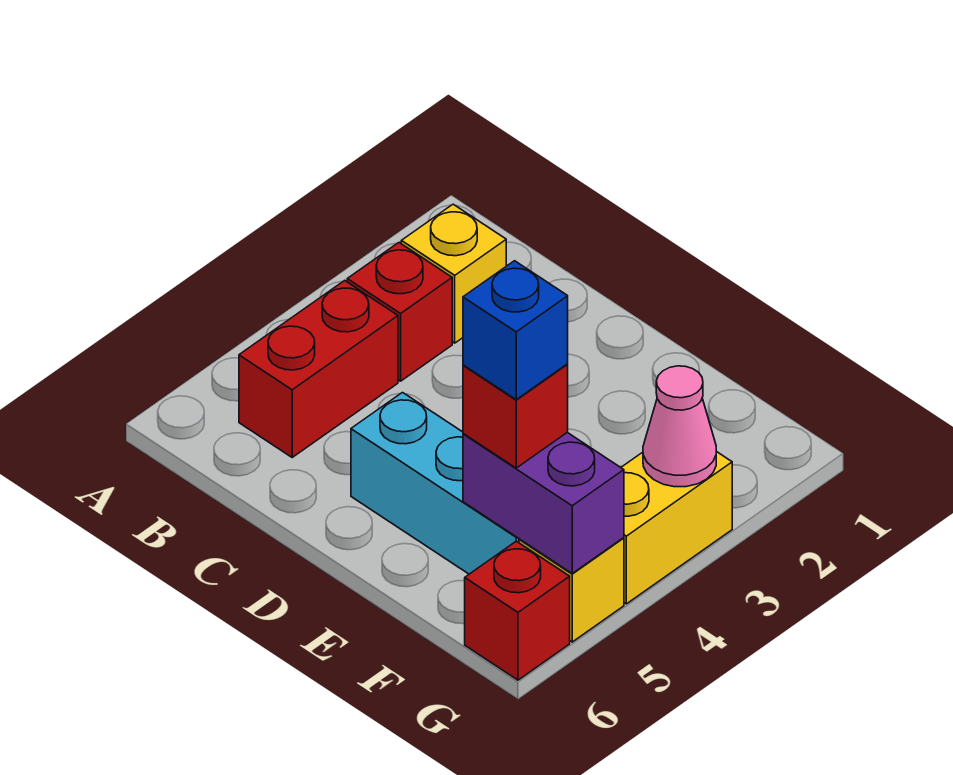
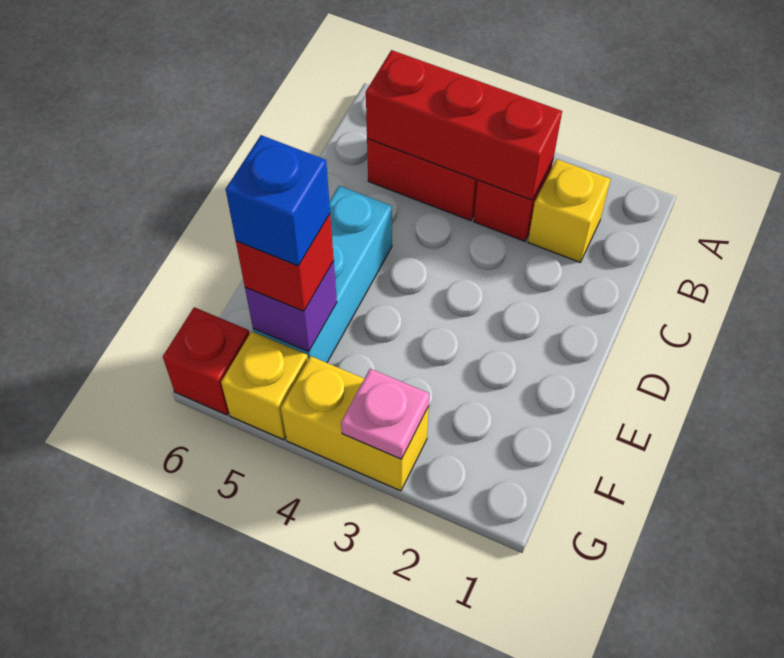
none -> red brick B3:B5 level 2
purple brick F5:G5 level 2 -> purple brick F5 level 2
pink cone G3 level 2 -> pink plate G3 level 2

